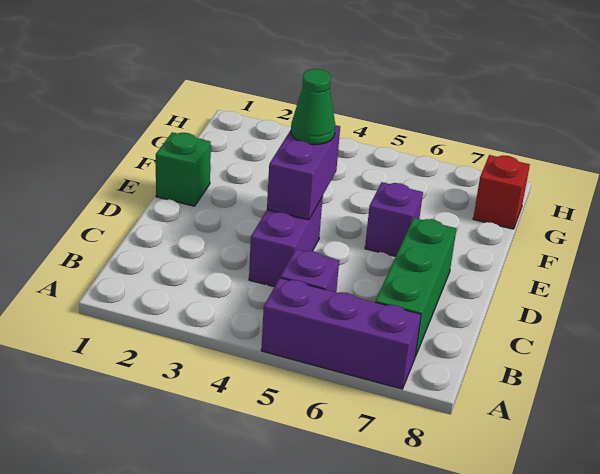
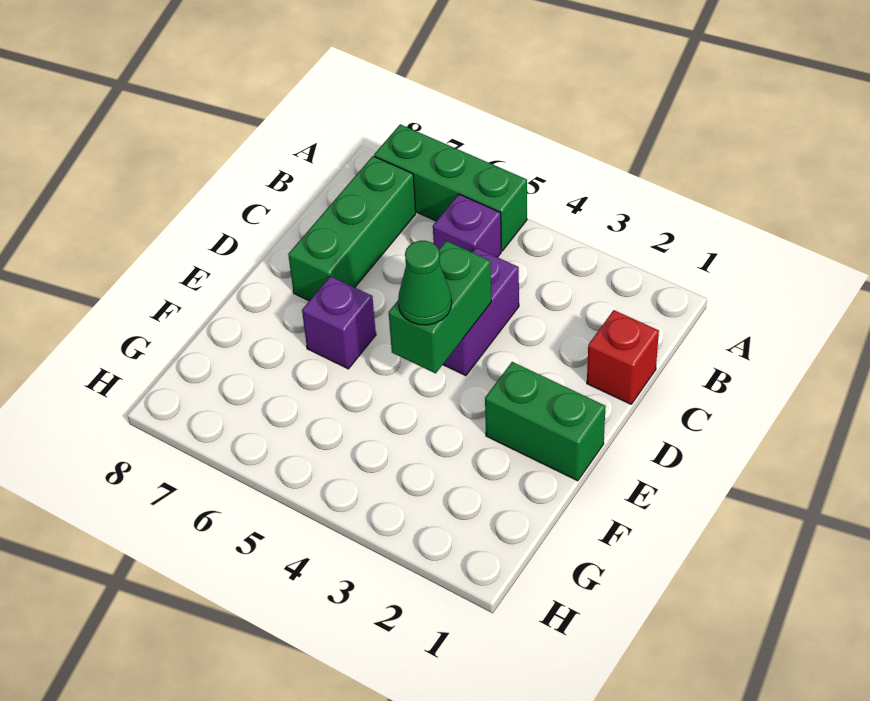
purple brick A5:A7 level 1 -> green brick A5:A7 level 1
purple brick D4:E4 level 2 -> green brick D4:E4 level 2
green brick E1 level 1 -> green brick E1:E2 level 1
red brick G8 level 1 -> red brick C1 level 1

